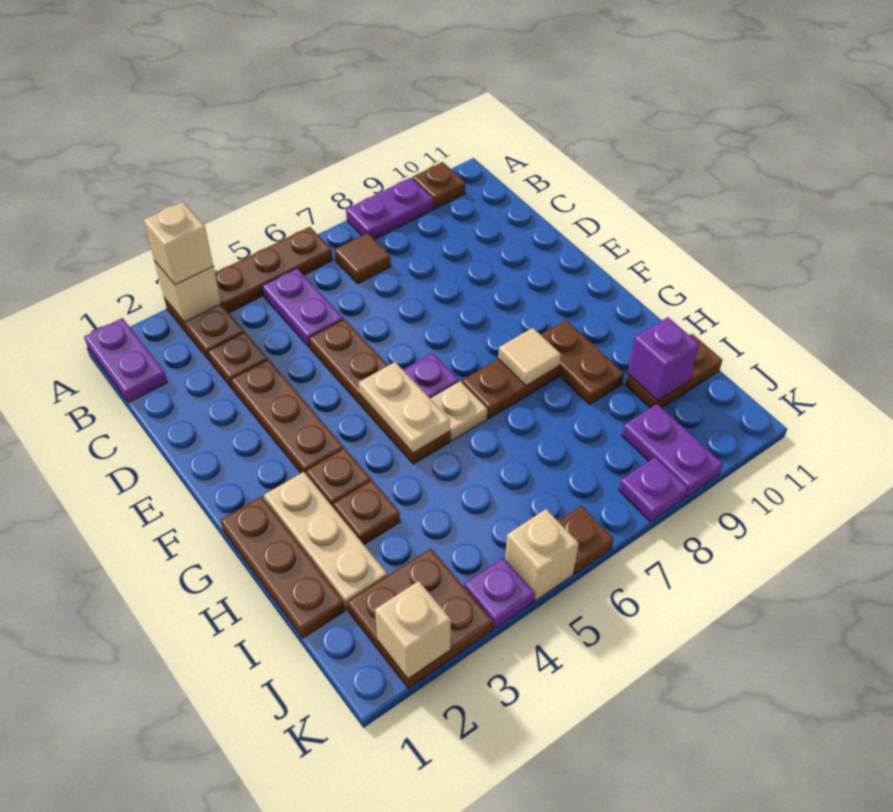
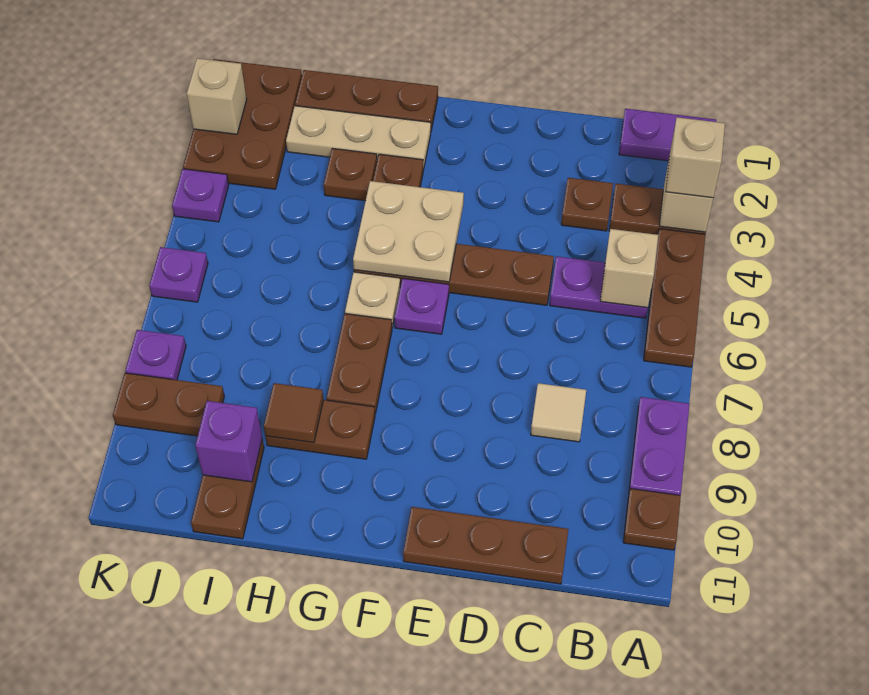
brown tile B7 level 1 -> brown tile H9 level 2
brown plate D3:F3 level 1 -> brown plate C11:E11 level 1
tan plate F5:G5 level 2 -> tan plate F4:G5 level 2
tan tile G8 level 2 -> tan tile C8 level 1
brown plate J2:K3 level 1 -> brown plate J1:K3 level 1
purple plate J9:K9 level 1 -> brown plate J9:K9 level 1
tan brick K5 level 1 -> tan brick B5 level 2
brown plate K6 level 1 -> purple plate K6 level 1

